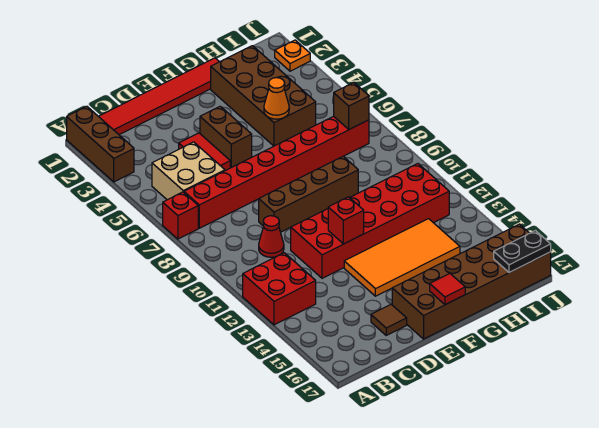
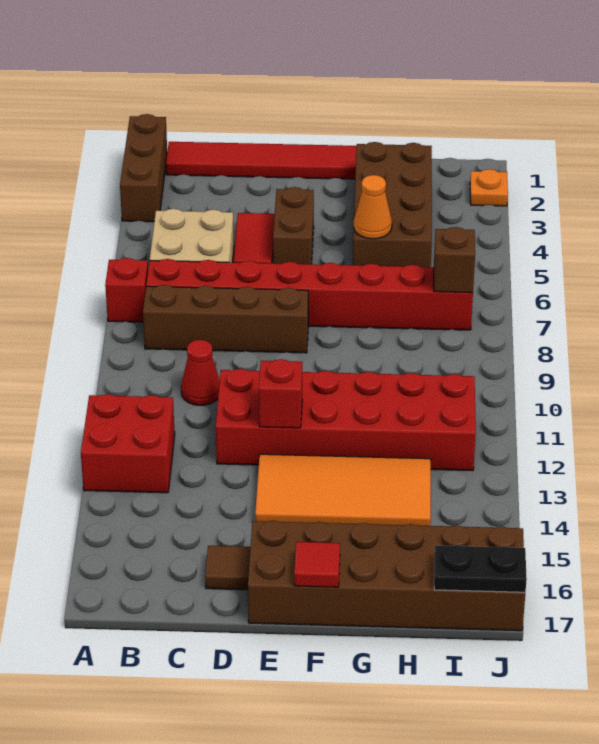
brown brick D9:G9 level 1 -> brown brick B8:E8 level 1

